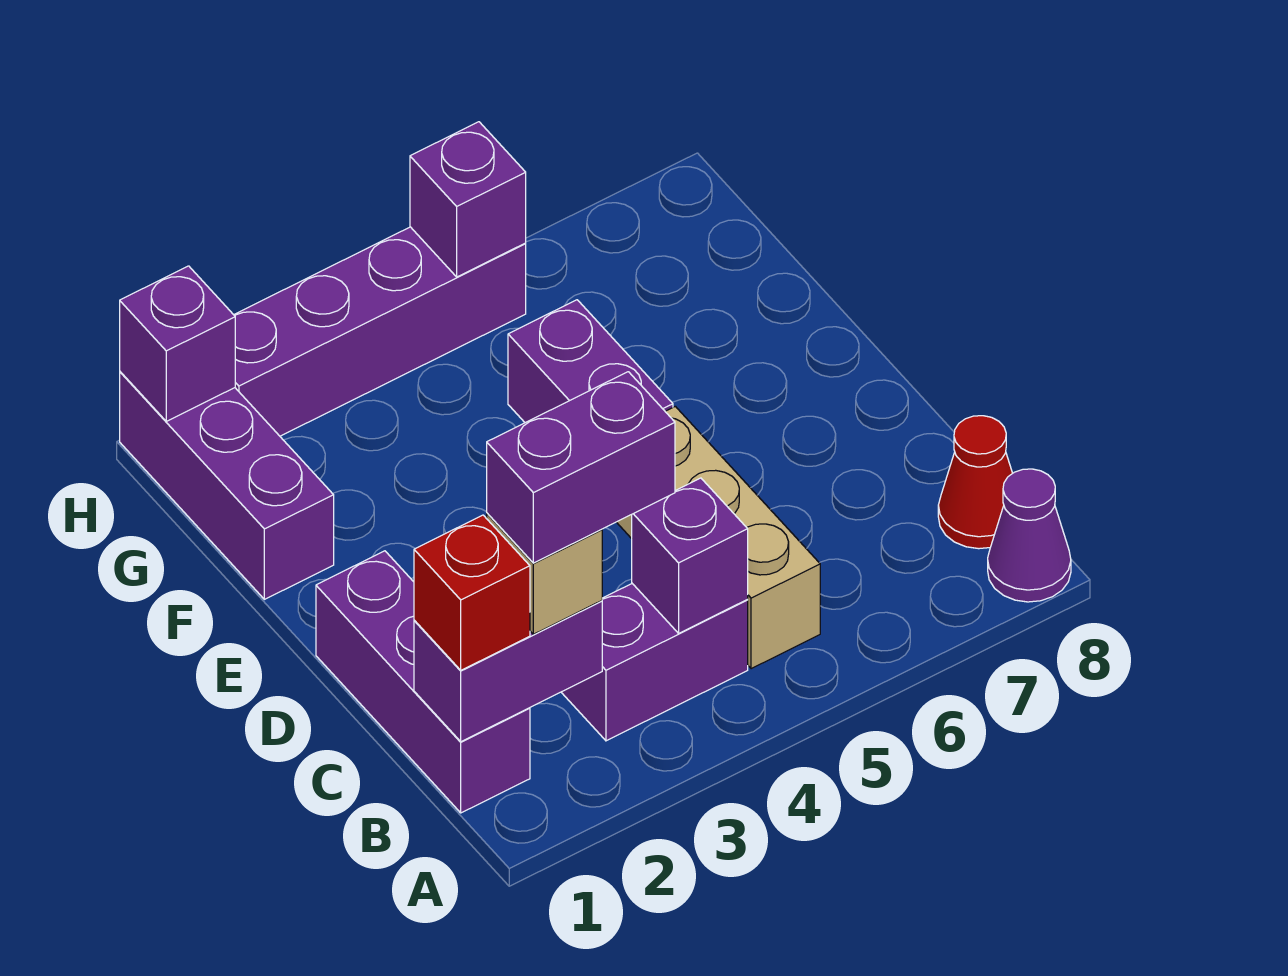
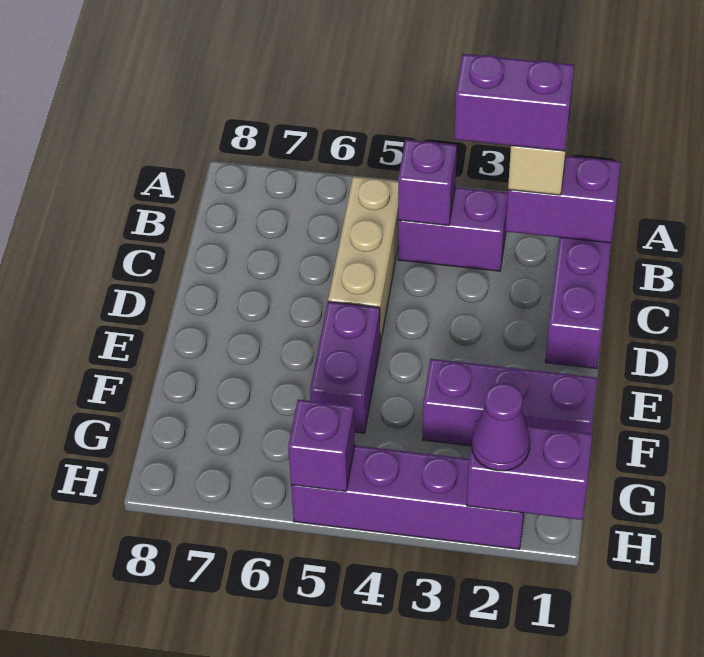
purple cone A8 level 1 -> purple cone H2 level 3
red brick B1 level 3 -> none
red cone B8 level 1 -> none
purple brick F1:H1 level 1 -> purple brick F1:F3 level 1
purple brick H1 level 2 -> purple brick H1:H2 level 2

